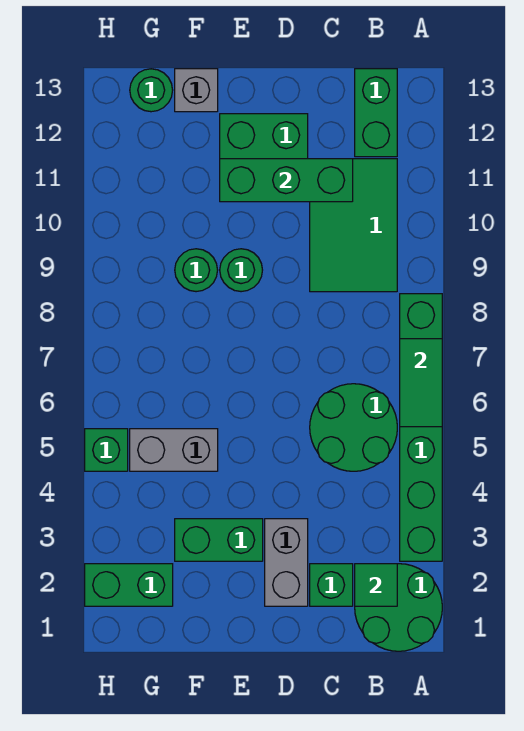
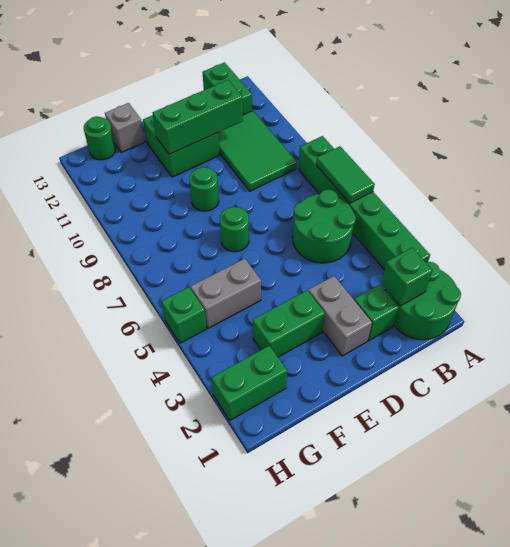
green tile B2 level 2 -> green brick B2 level 2
green round brick F9 level 1 -> green round brick E7 level 1

